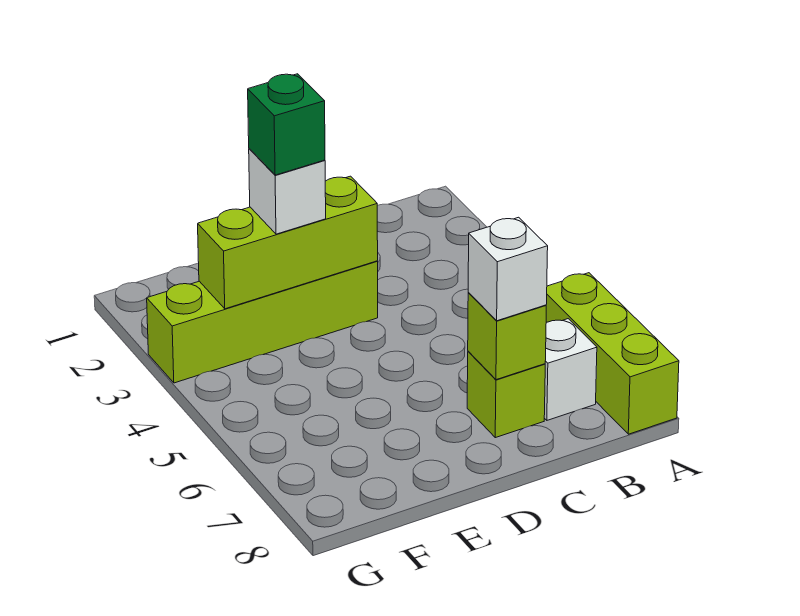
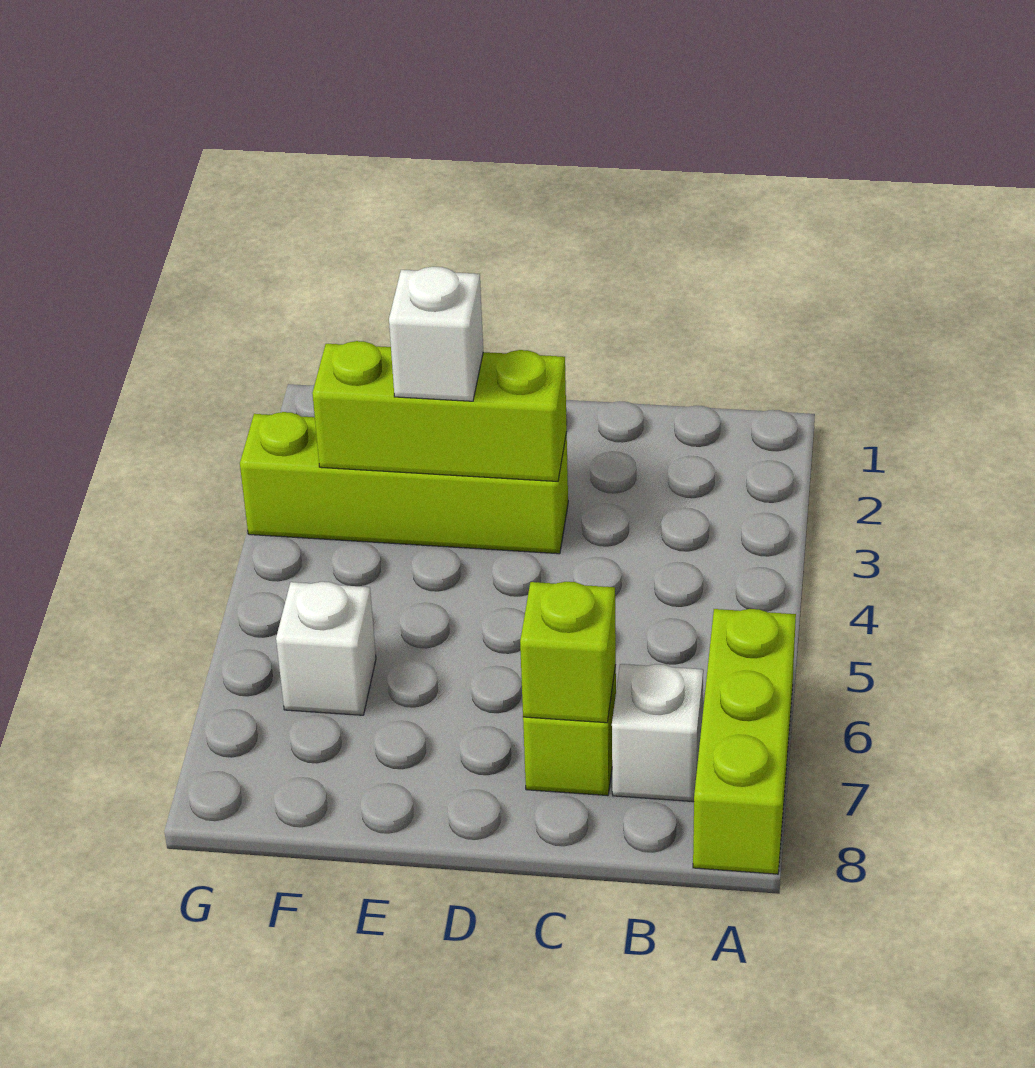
white brick C7 level 3 -> white brick F6 level 1
green brick E3 level 4 -> none

